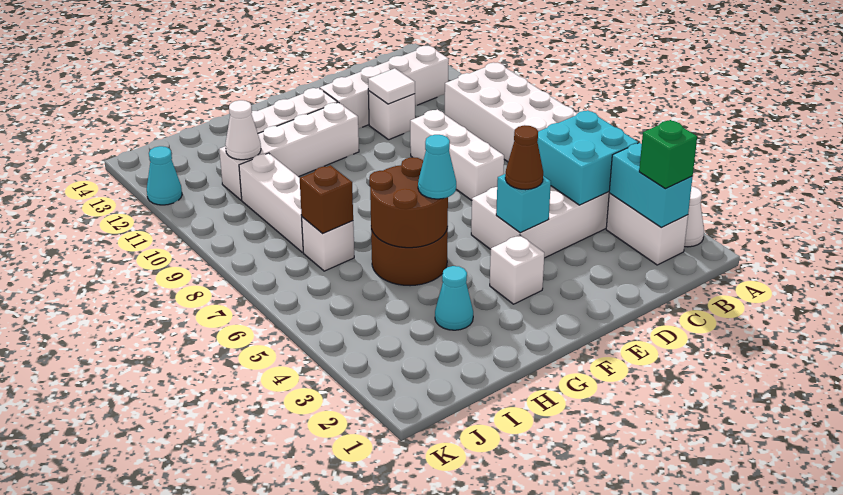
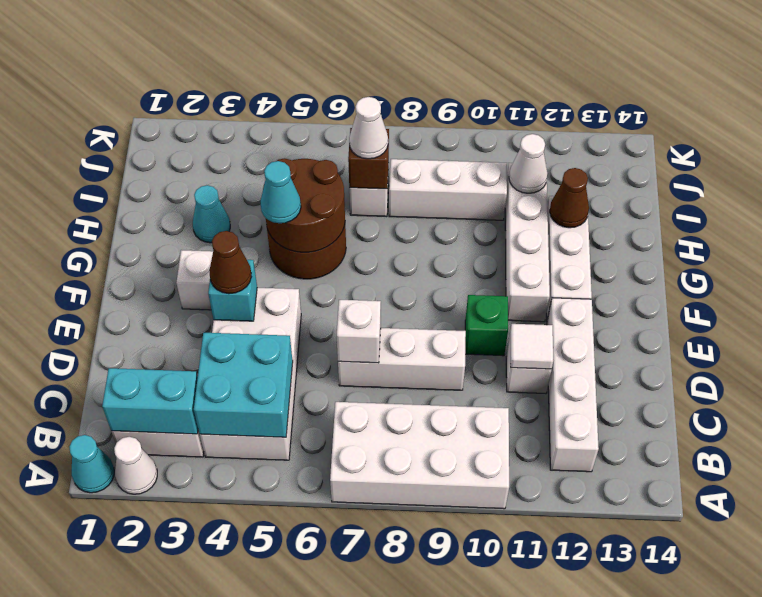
green brick B2 level 3 -> green brick E10 level 1
none -> white brick D7 level 2
none -> brown cone H12 level 2
none -> white cone I7 level 3
cyan cone K12 level 1 -> cyan cone A1 level 1

